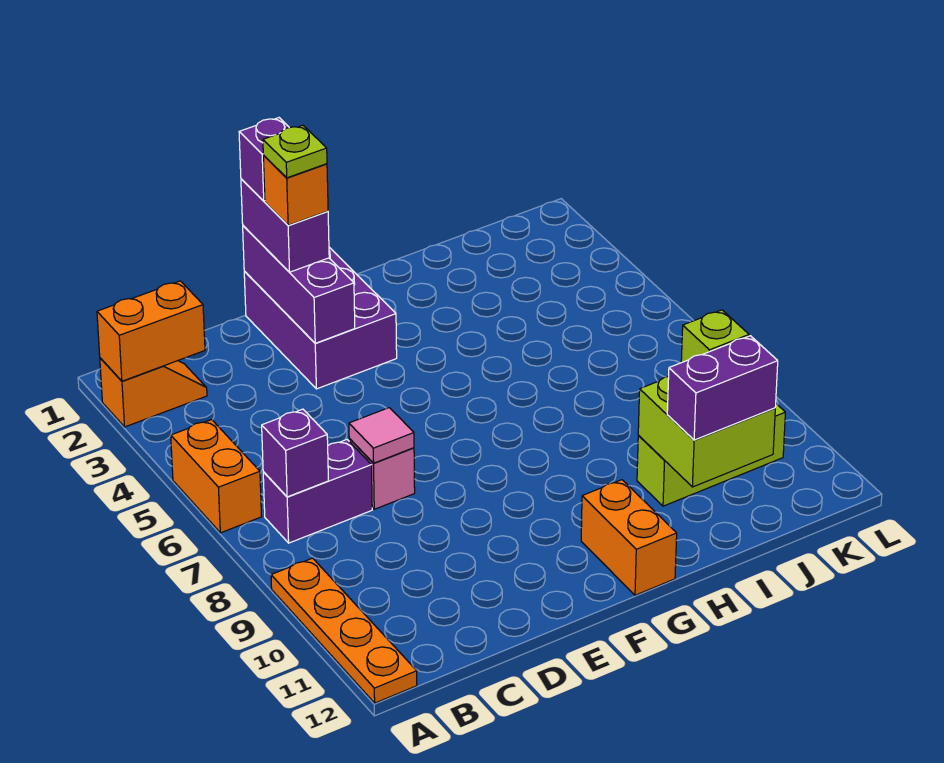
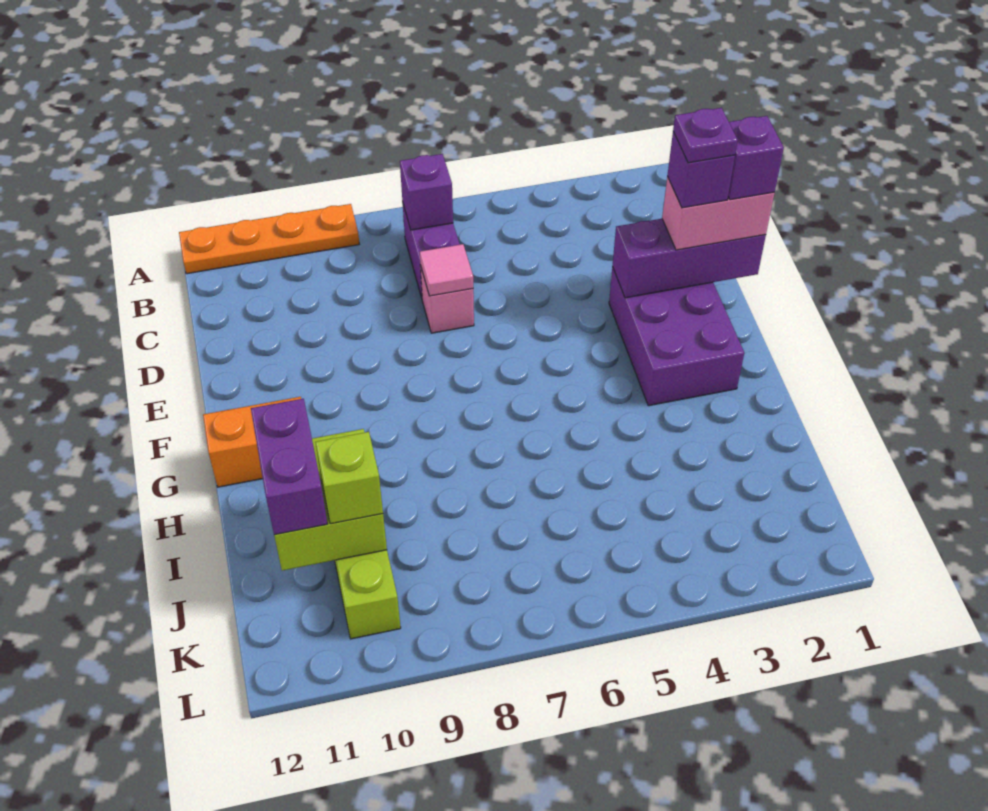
orange slope A2:B2 level 1 top A -> none
orange brick A2:B2 level 2 -> none
orange brick A5:A6 level 1 -> none
purple brick E1:F3 level 1 -> purple brick E2:G3 level 1
purple brick E1:E2 level 3 -> pink brick E1:E2 level 3
orange brick E2 level 4 -> purple brick E2 level 4
lime plate E2 level 5 -> purple plate E2 level 5

